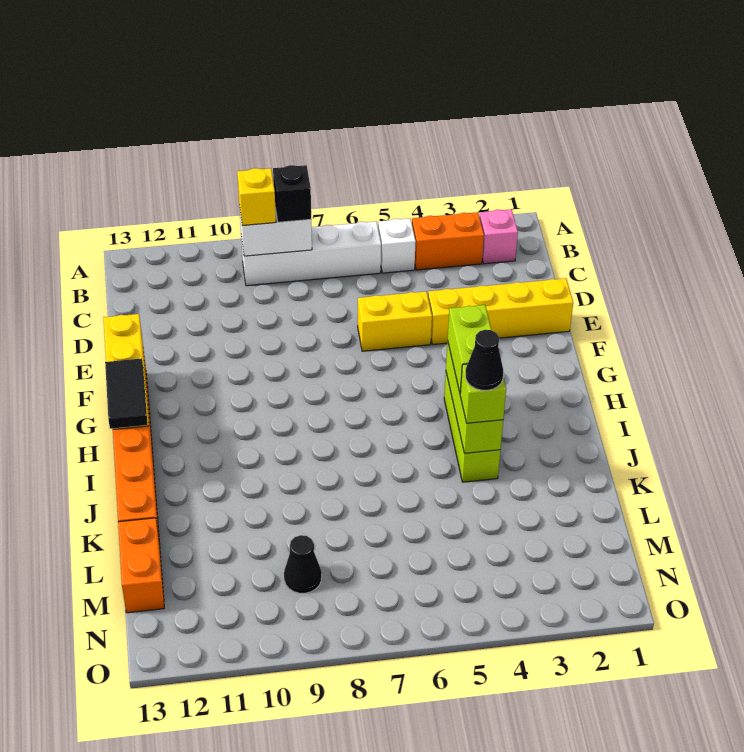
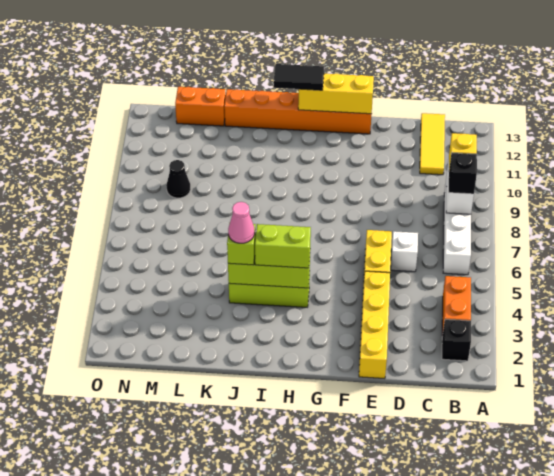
pink brick B2 level 1 -> black brick B2 level 1
white brick B5 level 1 -> white brick D6 level 1
none -> yellow tile C11:C13 level 1
black cone J4 level 4 -> pink cone J4 level 4

